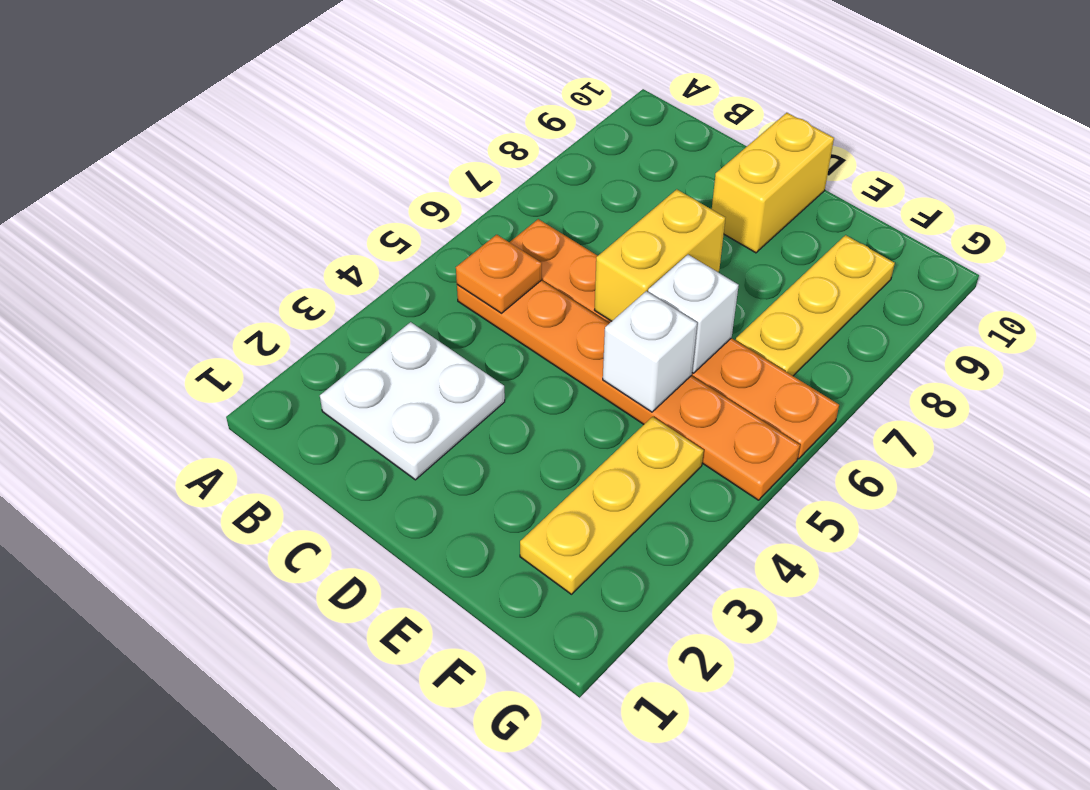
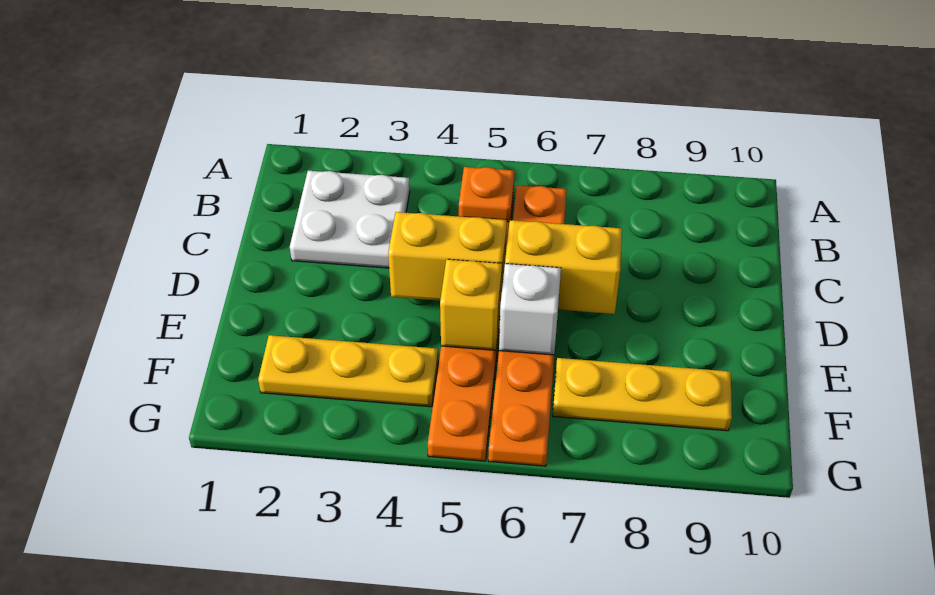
yellow brick D9:D10 level 1 -> yellow brick D4:D5 level 2
white brick E5 level 2 -> yellow brick E5 level 2

